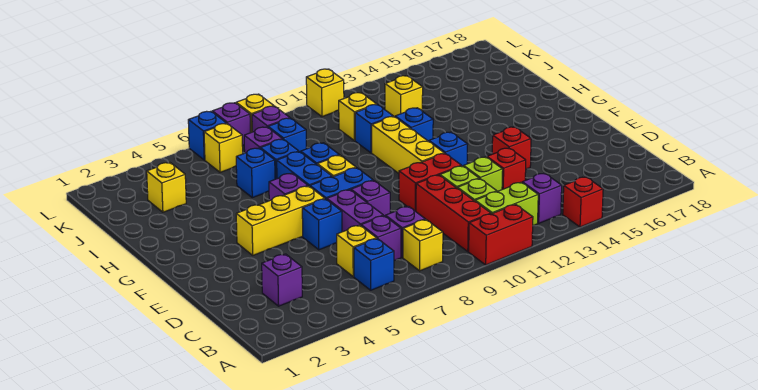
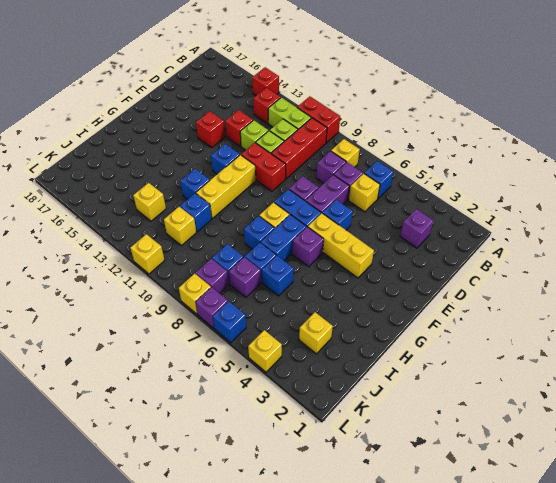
purple brick B13 level 1 -> red brick B13 level 1
yellow brick K6 level 1 -> yellow brick L4 level 1

